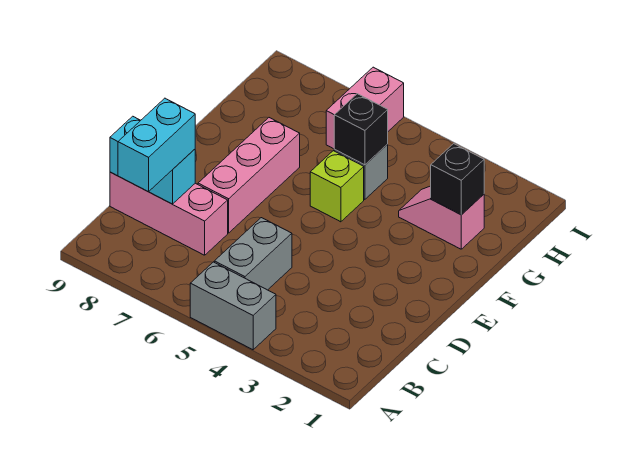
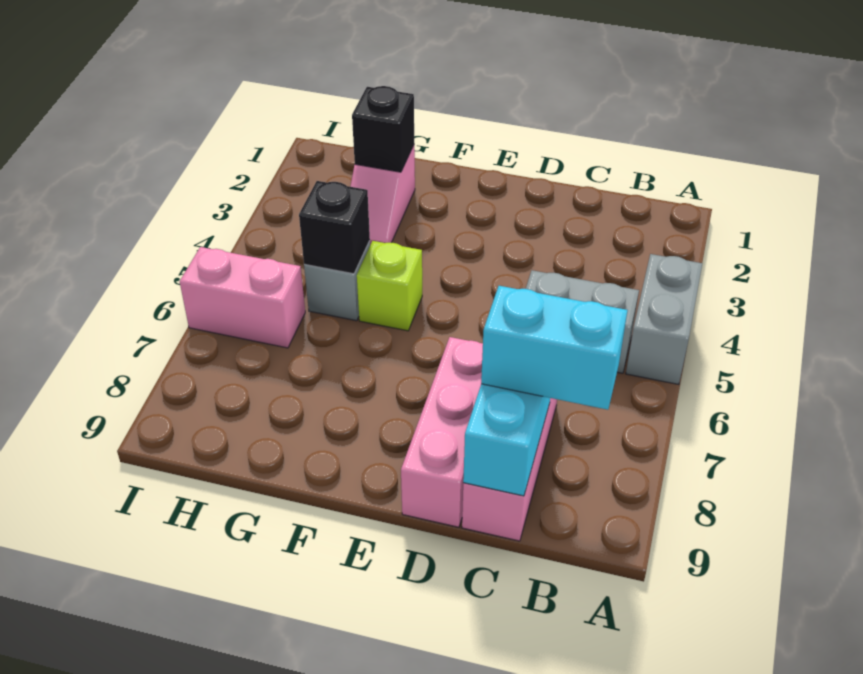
pink brick D7:F7 level 1 -> pink brick D7:D9 level 1

